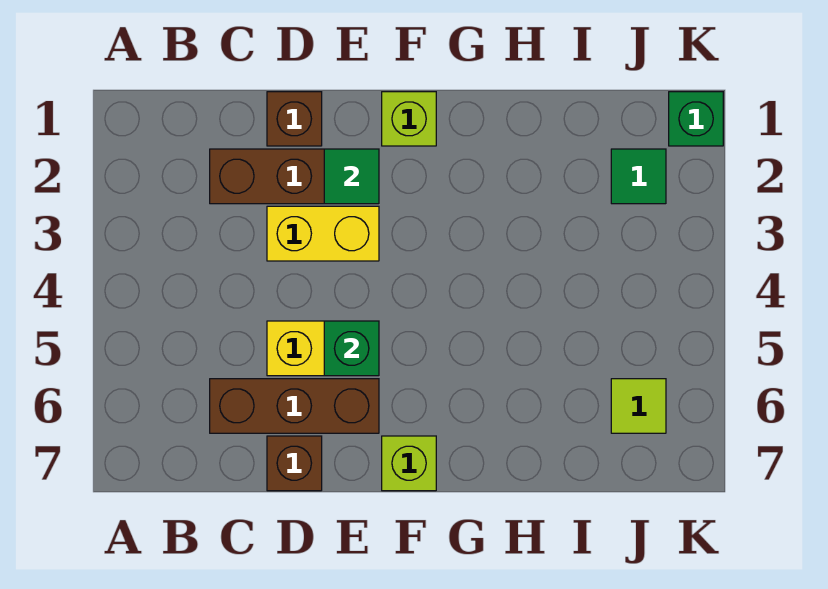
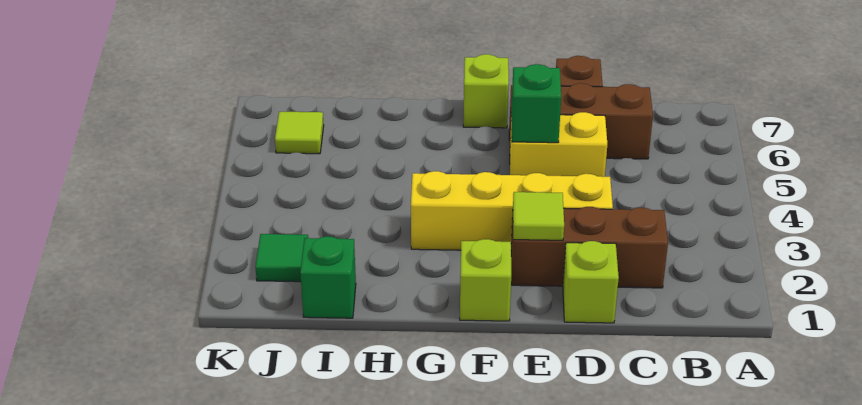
brown brick D1 level 1 -> lime brick D1 level 1
yellow brick D3:E3 level 1 -> yellow brick D3:G3 level 1
green tile E2 level 2 -> lime tile E2 level 2
green brick K1 level 1 -> green brick I1 level 1

